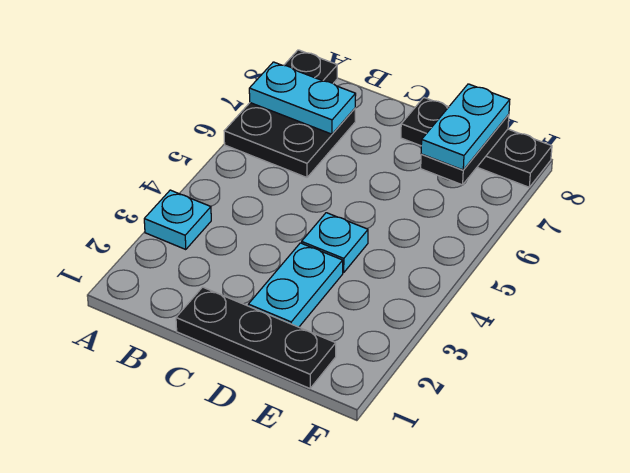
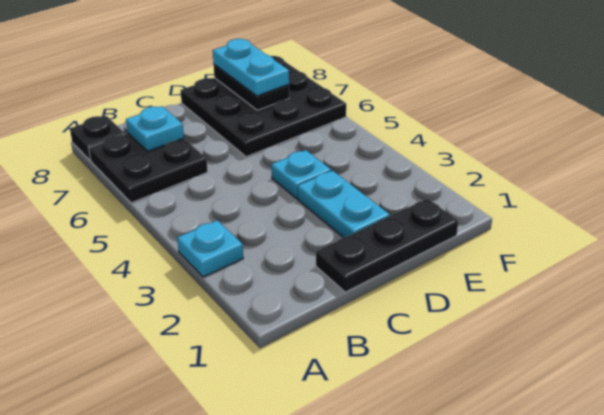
cyan plate A7:B7 level 2 -> cyan plate B7 level 2
black plate D8:F8 level 1 -> black plate D6:F8 level 1

